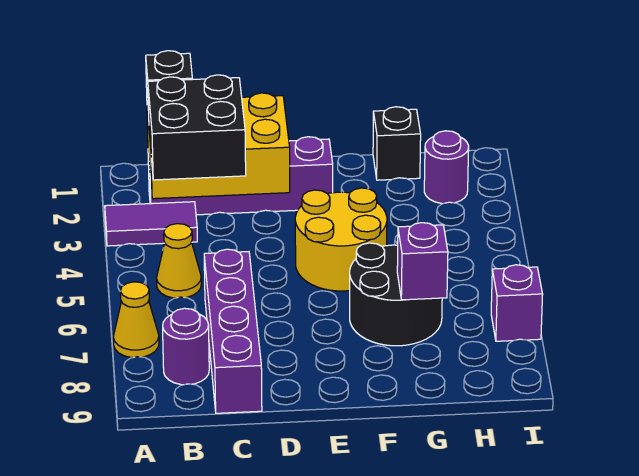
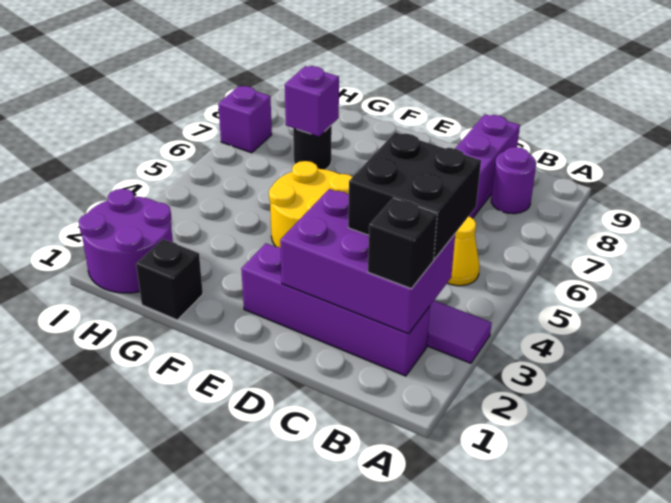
yellow cone A7 level 1 -> none
yellow brick B2:D3 level 2 -> purple brick B2:D3 level 2
black round brick F6:G7 level 1 -> black round brick G7 level 1
purple round brick H2 level 1 -> purple round brick H1:I2 level 1

